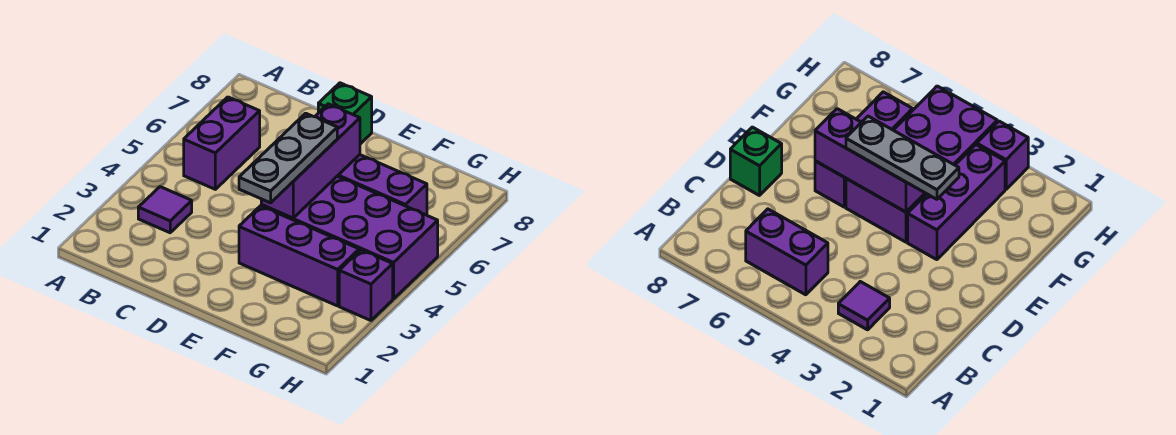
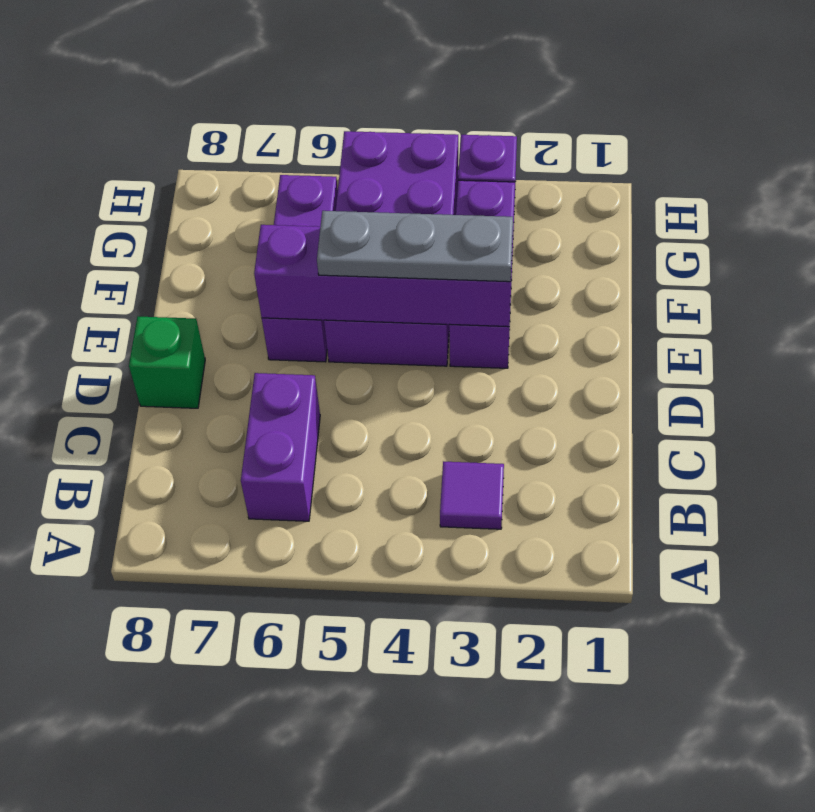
purple brick B5:B6 level 1 -> purple brick B6:C6 level 1
purple brick E4:E6 level 2 -> purple brick E3:E6 level 2

